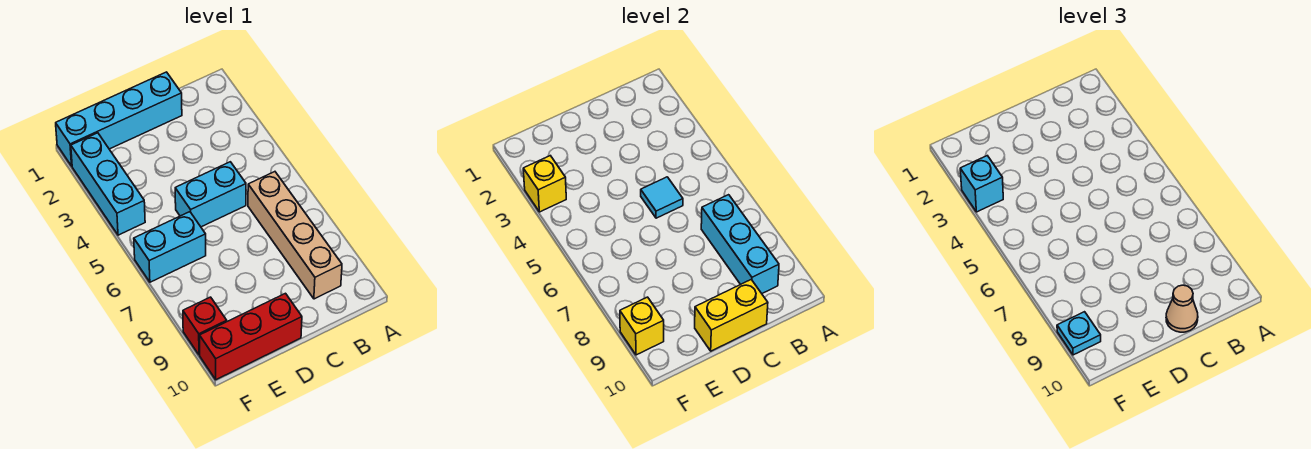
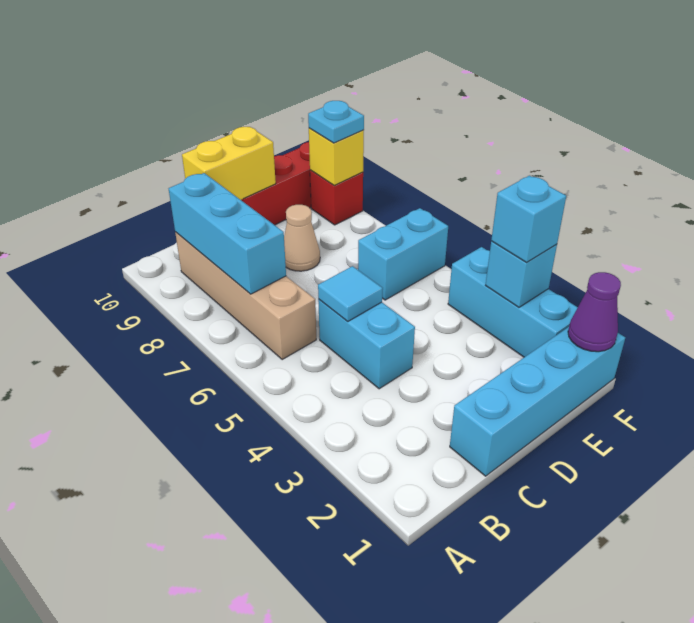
cyan brick C5:D5 level 1 -> cyan brick C4:C5 level 1
tan cone C10 level 3 -> tan cone D8 level 1
none -> purple cone F1 level 2
yellow brick F3 level 2 -> cyan brick F3 level 2

